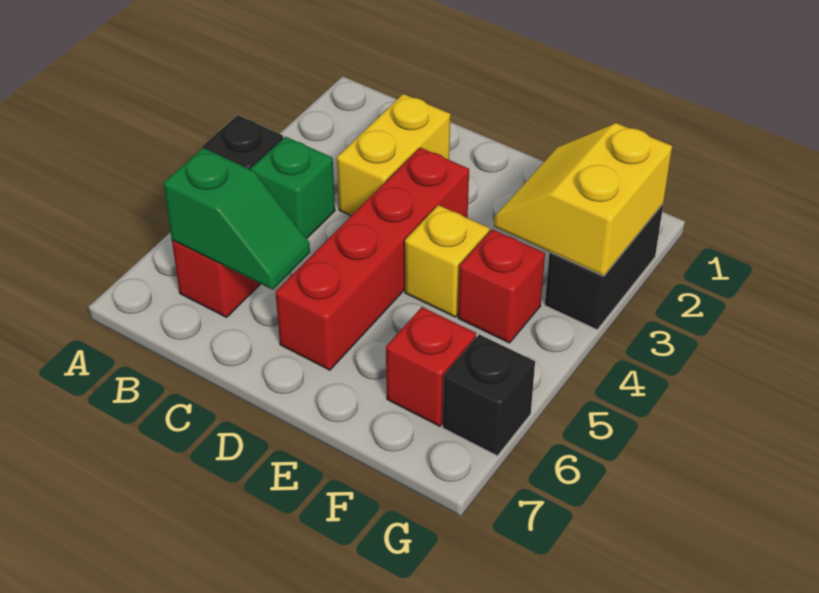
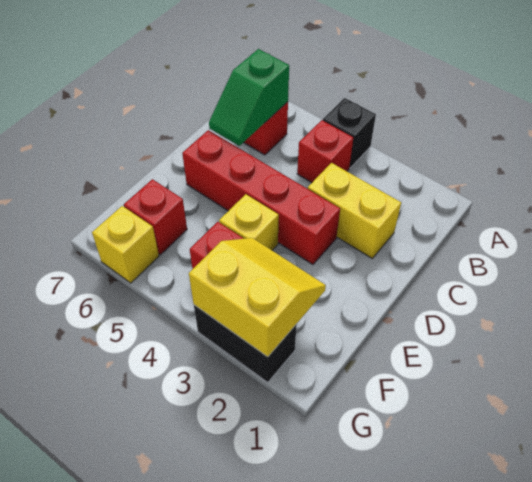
green brick B4 level 1 -> red brick B4 level 1
black brick G6 level 1 -> yellow brick G6 level 1

